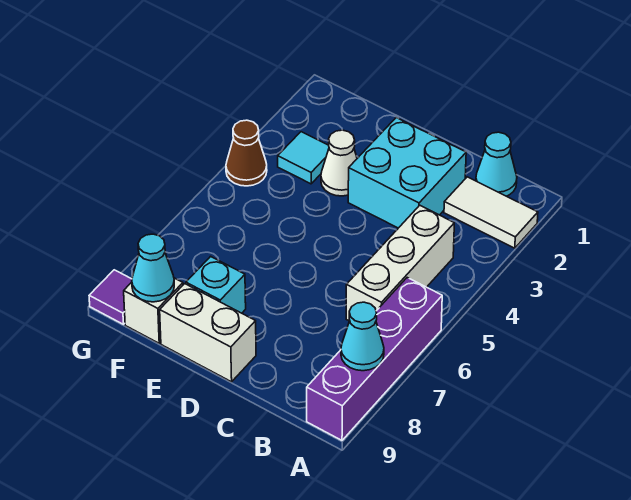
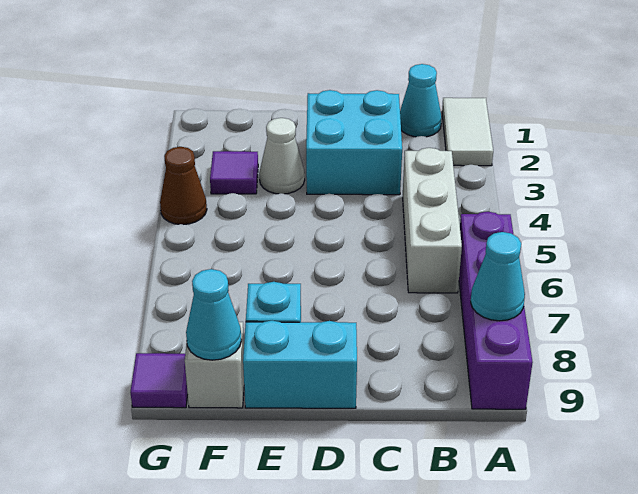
white tile A2:B2 level 1 -> white tile A1:A2 level 1
white brick D9:E9 level 1 -> cyan brick D9:E9 level 1
cyan tile F3 level 1 -> purple tile F3 level 1

